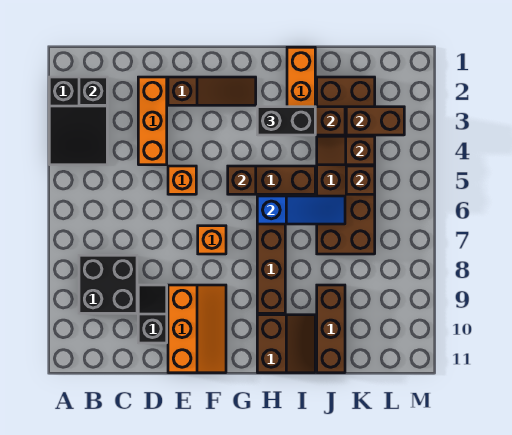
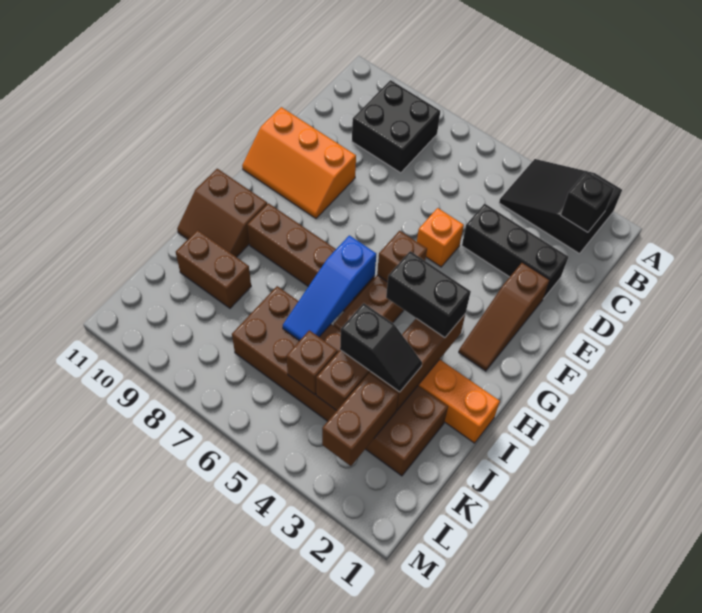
orange brick D2:D4 level 1 -> black brick D2:D4 level 1
black slope D9:D10 level 1 top 10 -> black slope J3:J4 level 3 top 4
orange brick F7 level 1 -> none
black brick H3:I3 level 3 -> black brick H3:H4 level 3
brown brick J9:J11 level 1 -> brown brick J9:J10 level 1

